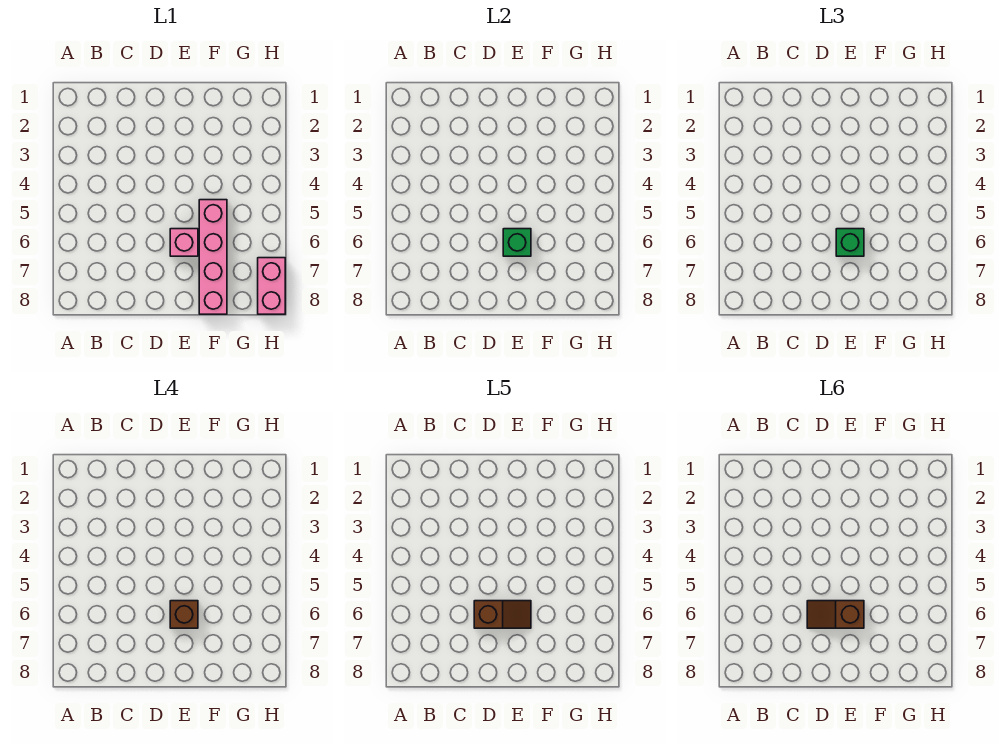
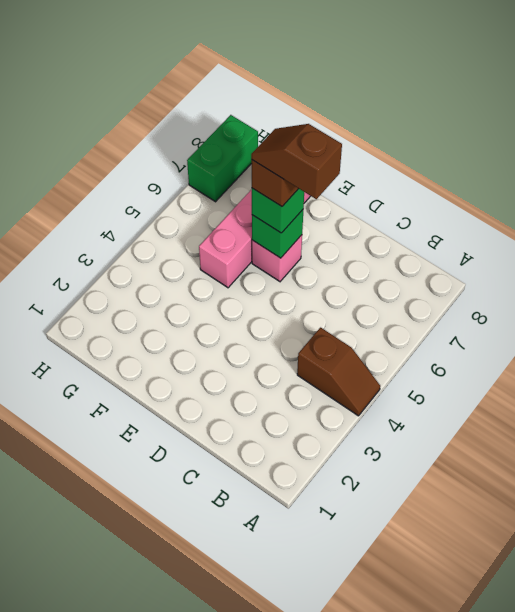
brown slope D6:E6 level 6 top E -> brown slope A4:B4 level 1 top B
pink brick H7:H8 level 1 -> green brick H7:H8 level 1

